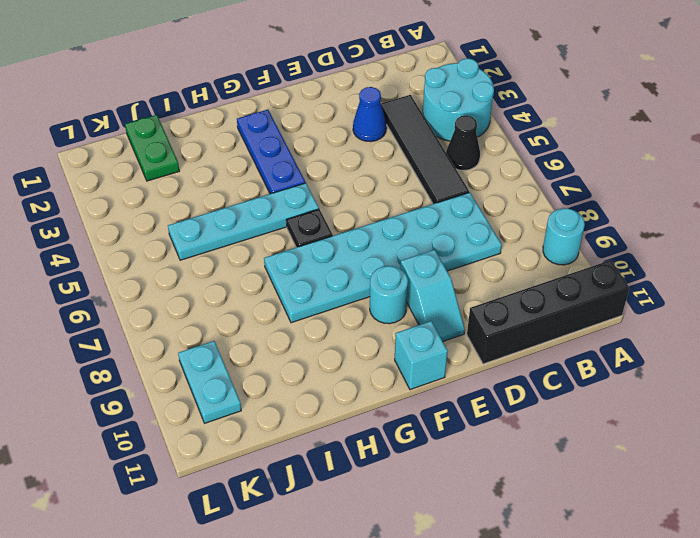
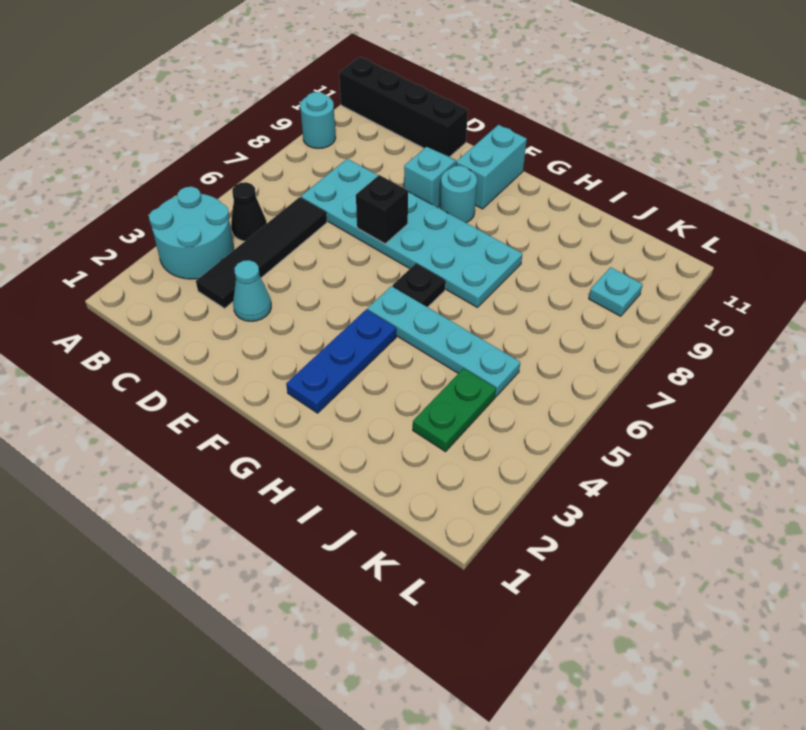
blue cone D3 level 1 -> cyan cone D3 level 1
none -> black brick E7 level 2
cyan brick F11 level 1 -> cyan brick F10:F11 level 1
green plate J1:J2 level 1 -> green plate J3:J4 level 1
cyan plate K9:K10 level 1 -> cyan plate K9 level 1

